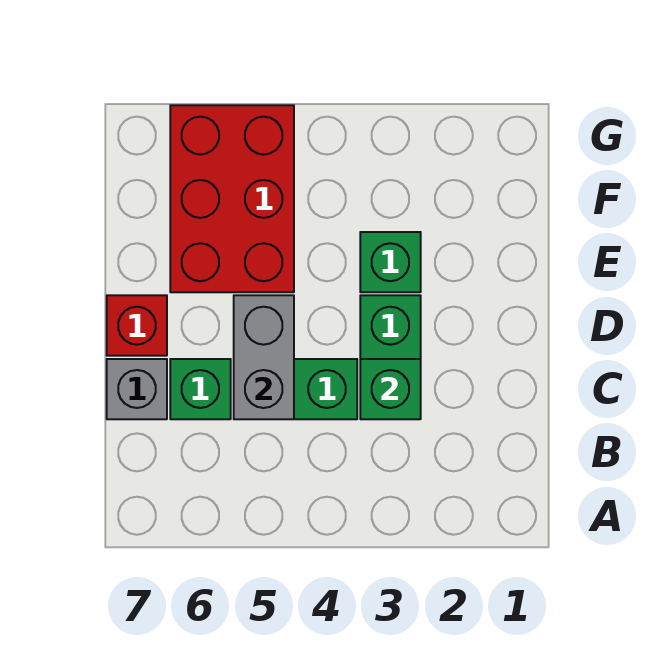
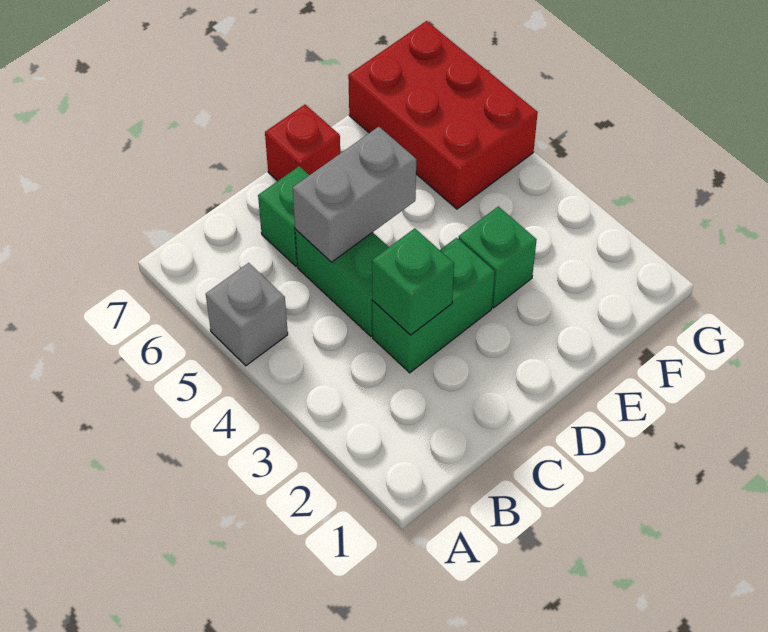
grey brick C7 level 1 -> grey brick A5 level 1
red brick E5:G6 level 1 -> red brick F5:G7 level 1

